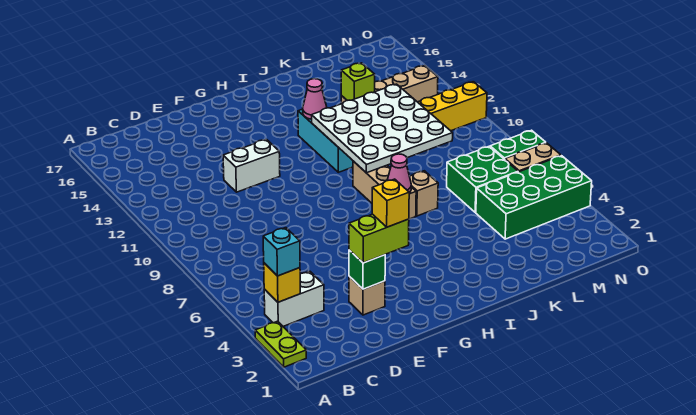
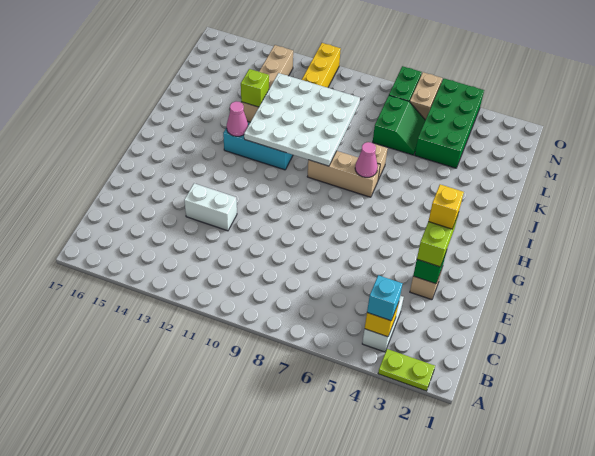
white brick E12:F12 level 1 -> white brick E12:E13 level 1
green brick L6:M7 level 1 -> green slope L6:M7 level 1 top 7

